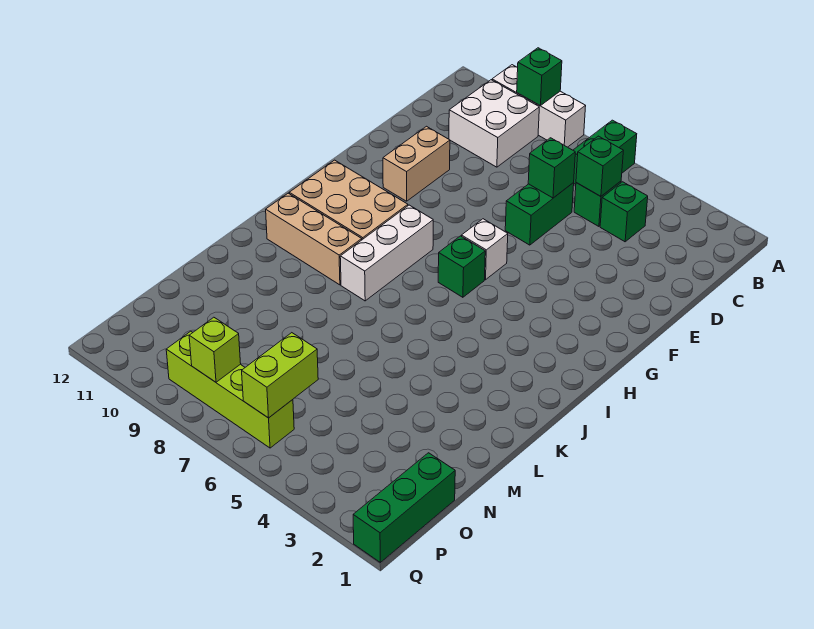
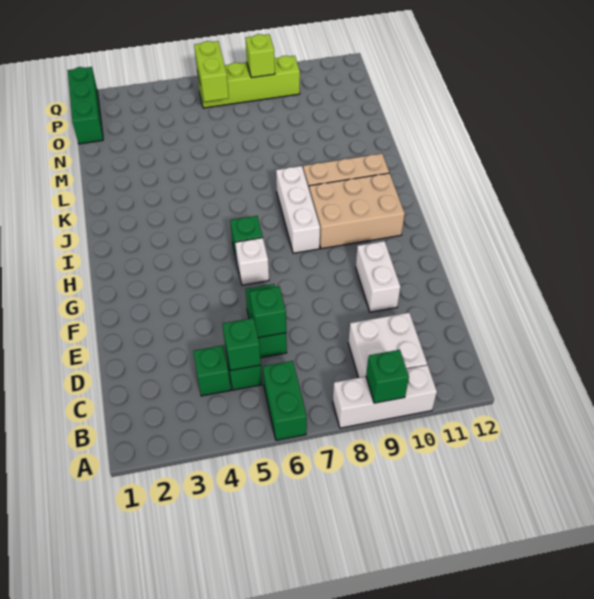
tan brick E10:F10 level 1 -> white brick E10:F10 level 1

